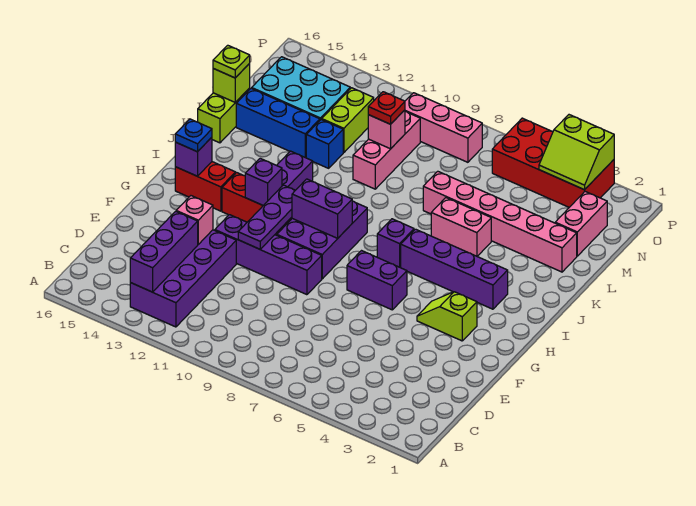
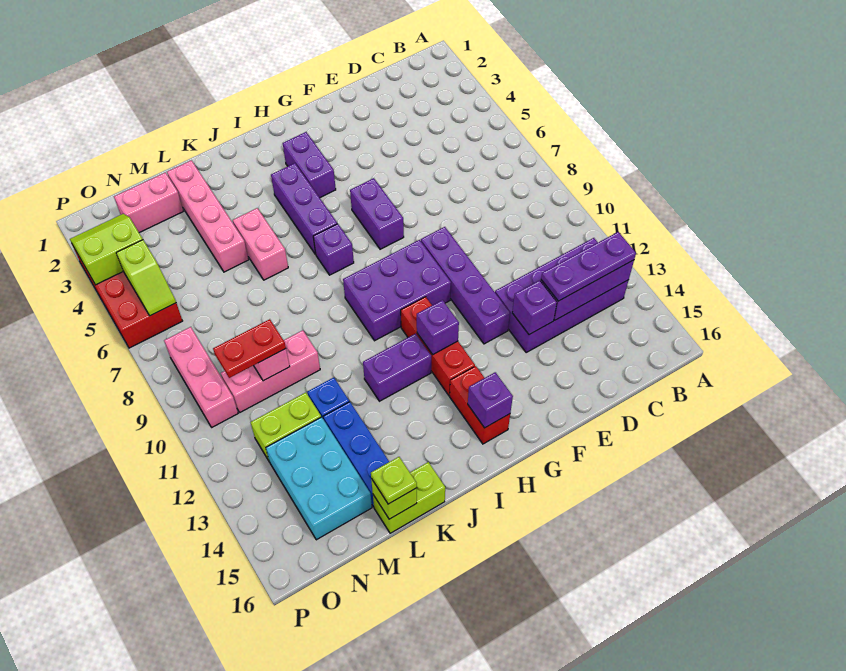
pink brick E13 level 2 -> purple brick E13 level 2
purple plate F11:H11 level 2 -> purple plate B13:D13 level 3
lime slope G3:G4 level 1 top 3 -> lime slope O5:O6 level 2 top 5
purple brick H9:H10 level 2 -> purple brick H3:H4 level 1
blue plate H15 level 3 -> none
purple brick I3:I6 level 1 -> purple brick I4:I6 level 1
pink brick L2:L7 level 1 -> pink brick L2:L5 level 1
red plate M10 level 3 -> red plate M10:N10 level 3
lime slope O3:P4 level 2 top P -> lime slope O3:P4 level 2 top 4

